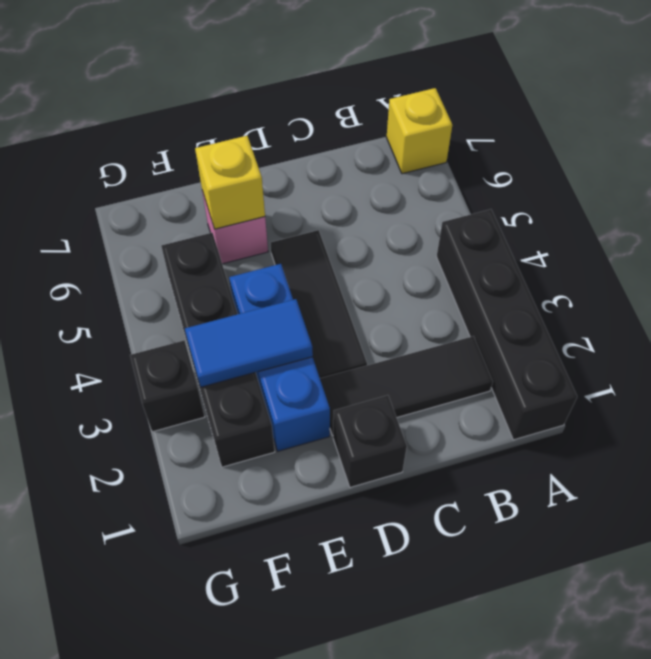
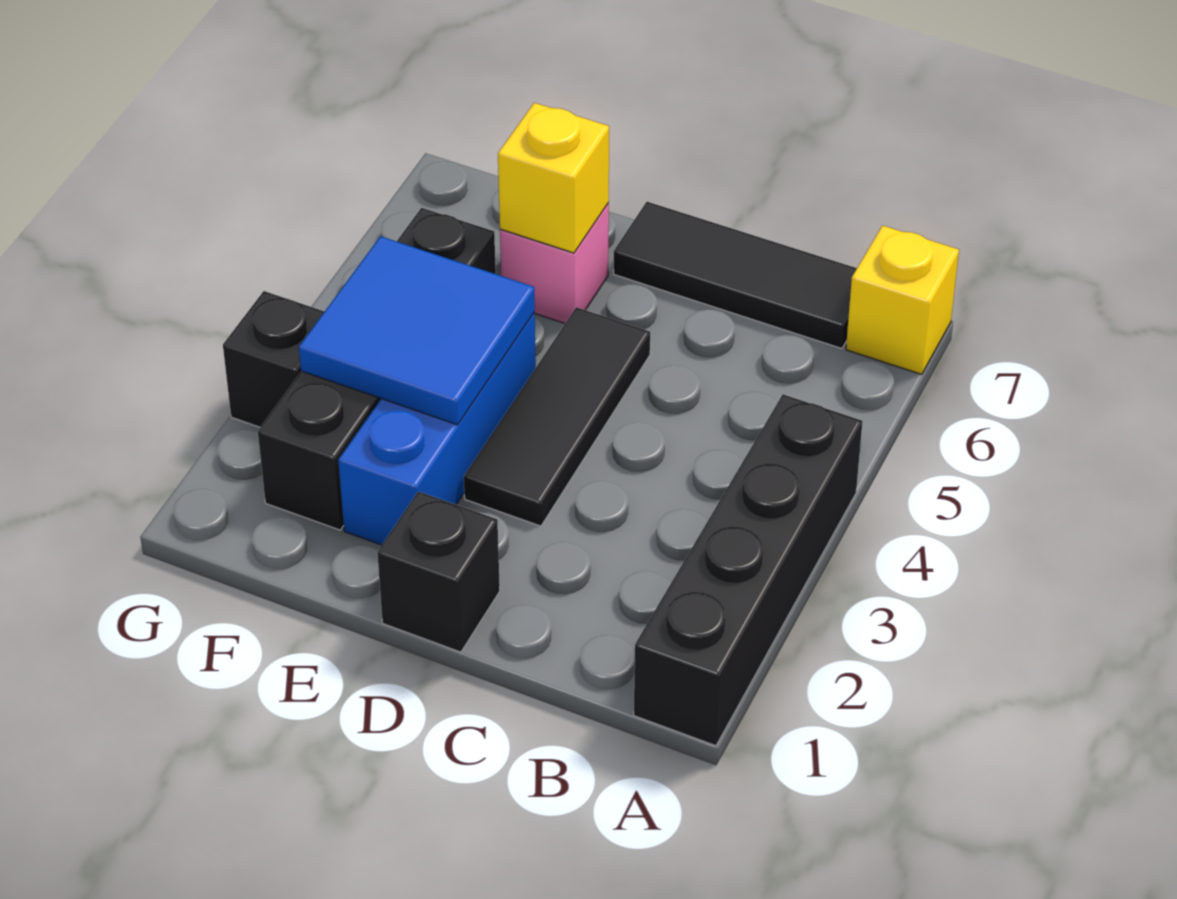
black tile B2:D2 level 1 -> black tile B7:D7 level 1
blue tile E3:F3 level 2 -> blue tile E3:F4 level 2

